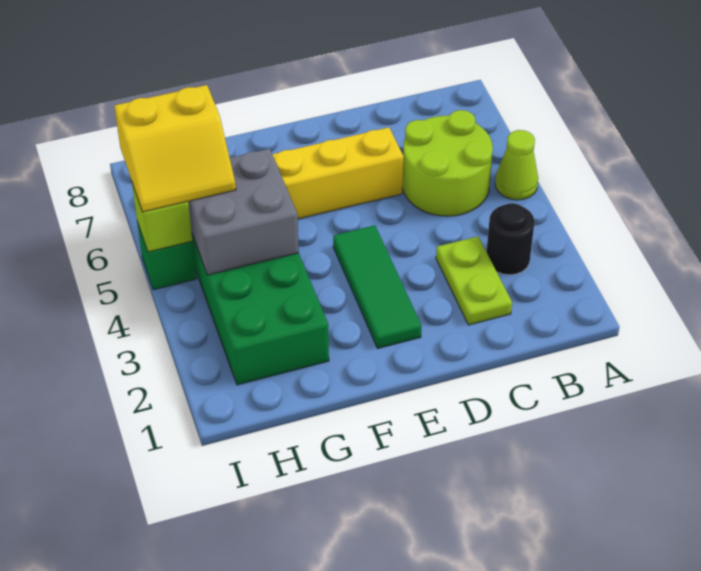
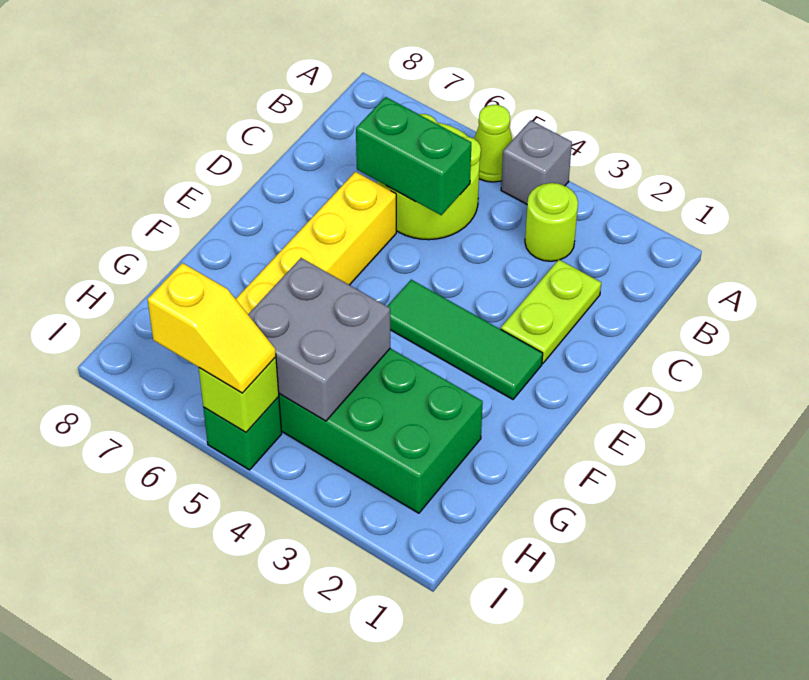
none -> grey brick A4 level 1
black round brick B3 level 1 -> lime round brick B3 level 1
lime plate C2:C3 level 1 -> lime plate C2:D2 level 1
none -> green brick C5:C6 level 2
yellow slope H5:I6 level 3 top 6 -> yellow slope I5:I6 level 3 top 6

